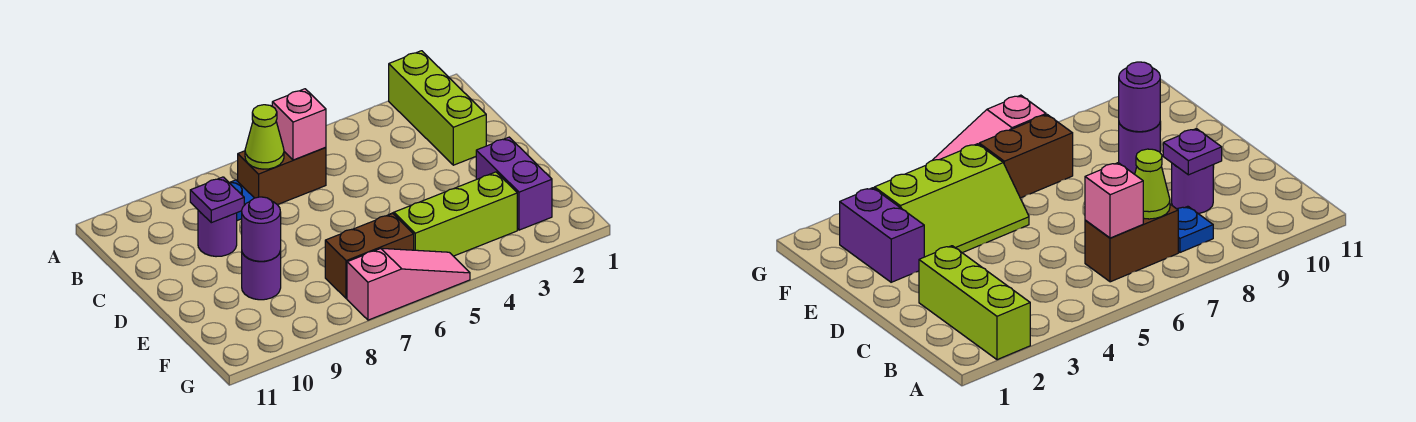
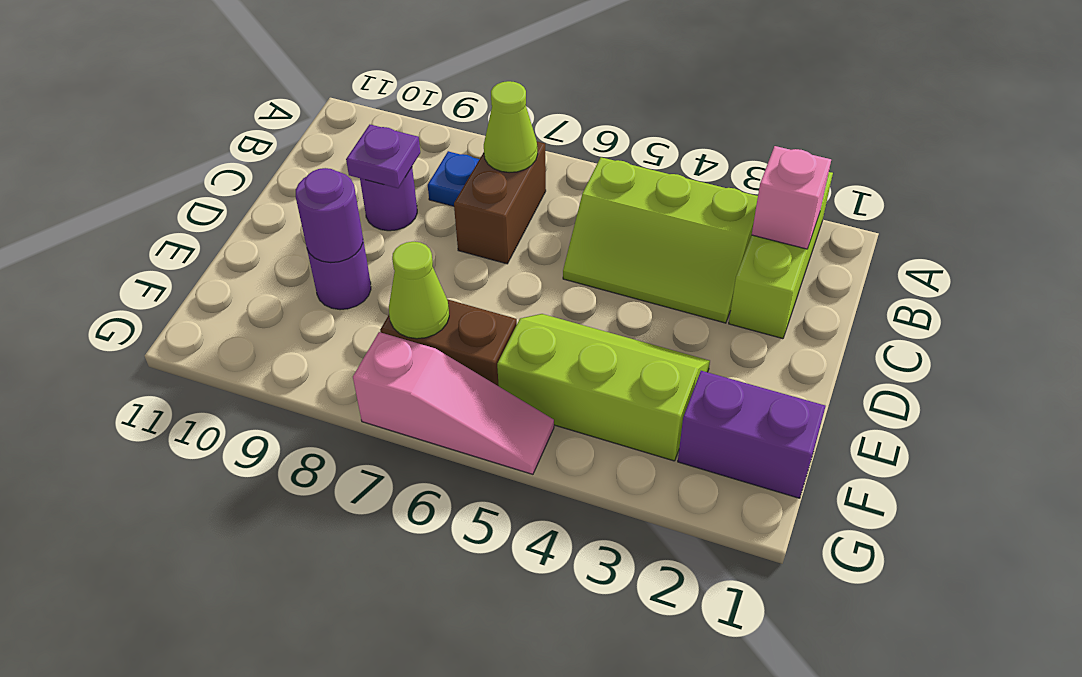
none -> lime slope B3:C5 level 1 top B
brown brick B6:B7 level 1 -> brown brick B7:C7 level 1
pink brick B6 level 2 -> pink brick B2 level 2
purple brick E2:F2 level 1 -> purple brick F1:F2 level 1
none -> lime cone F7 level 2

